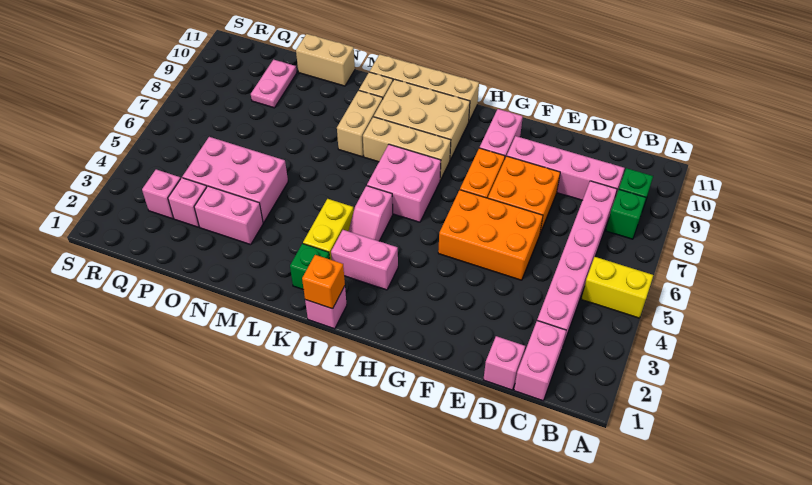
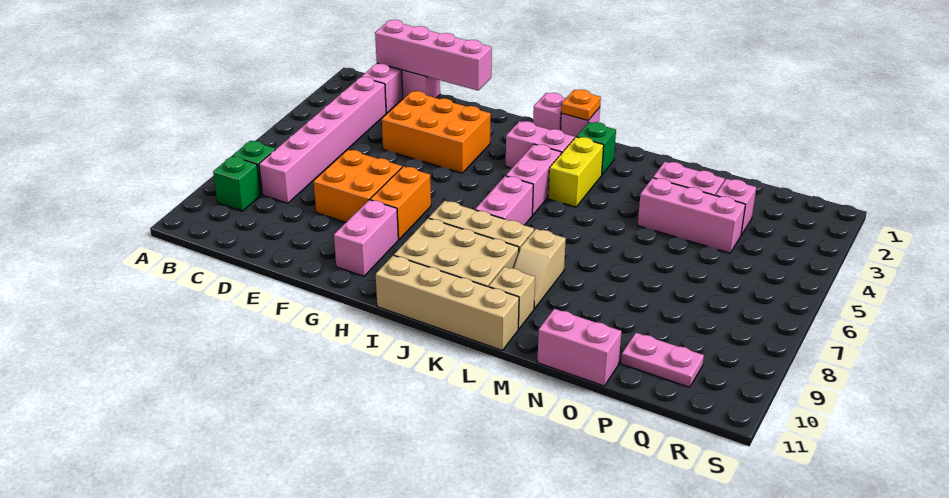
yellow brick A5:B5 level 1 -> none
pink brick C9:F9 level 1 -> pink brick C1:F1 level 2
orange brick E5:G6 level 1 -> orange brick E3:G4 level 1
pink brick I6:J7 level 1 -> pink brick J6:J7 level 1
orange brick J1 level 2 -> orange plate J1 level 2
pink slope J4:J5 level 1 top 5 -> pink brick J4:J5 level 1
tan brick L8:L9 level 1 -> tan slope L8:L9 level 1 top 8
pink brick N4:P5 level 1 -> pink brick N4:P4 level 1
tan brick N11:O11 level 1 -> pink brick N11:O11 level 1
pink plate P9:P10 level 1 -> pink plate P10:Q10 level 1
pink brick Q3 level 1 -> pink brick I1 level 1

